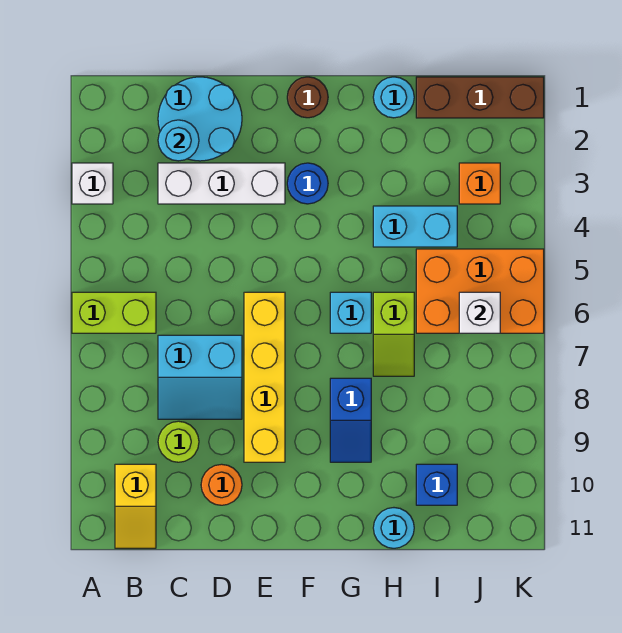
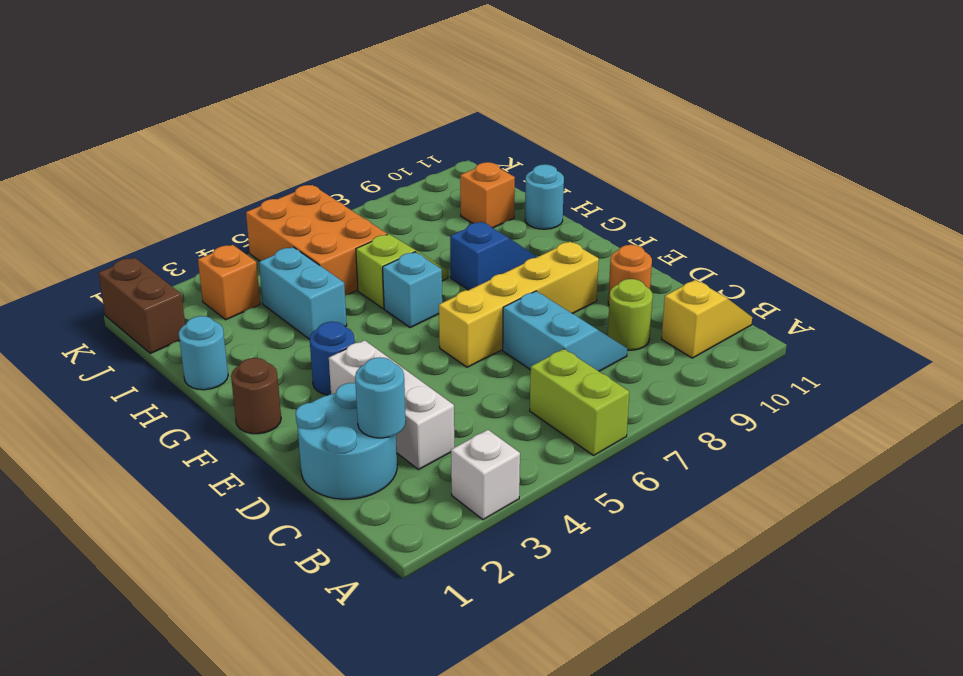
brown brick I1:K1 level 1 -> brown brick J1:K1 level 1
blue brick I10 level 1 -> orange brick I10 level 1
white brick J6 level 2 -> none

